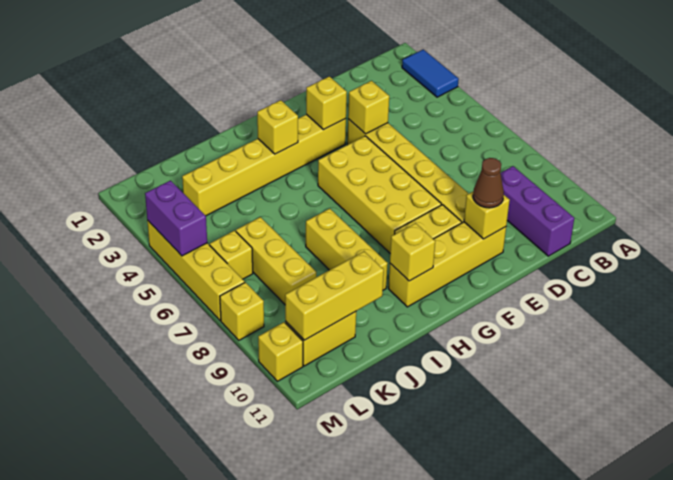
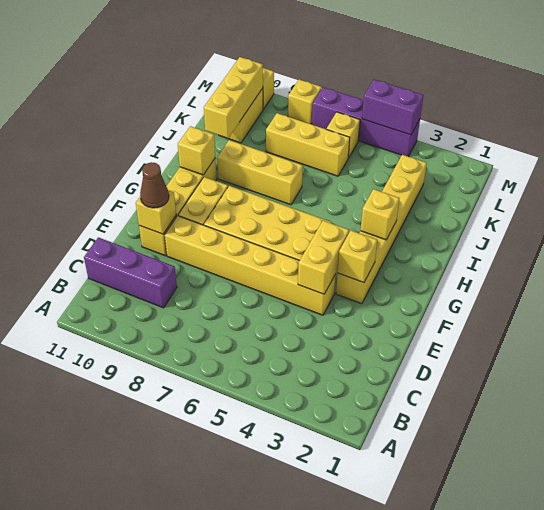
blue tile A2:A3 level 1 -> none
yellow brick E4 level 2 -> yellow brick E4:F4 level 2
yellow brick M4:M7 level 1 -> purple brick M4:M7 level 1

